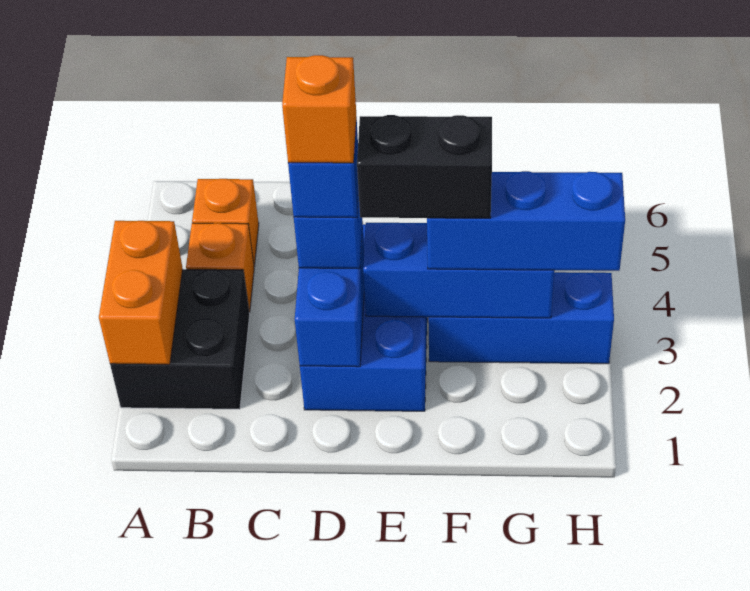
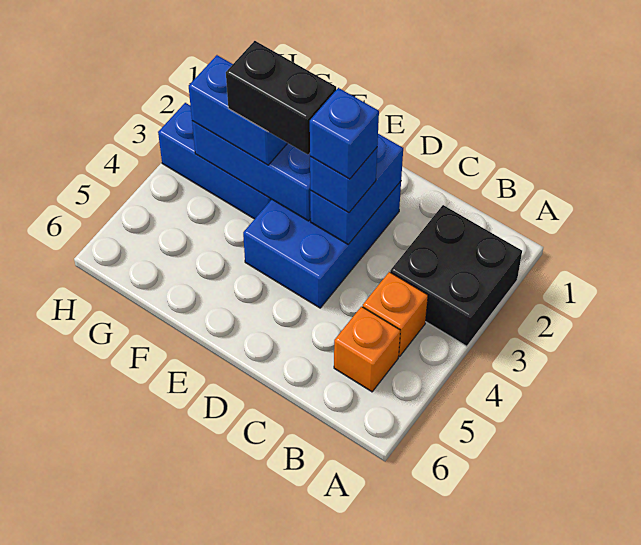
orange brick A2:A3 level 2 -> none
orange brick D3 level 5 -> none
blue brick F3:H3 level 3 -> blue brick F3:G3 level 3

